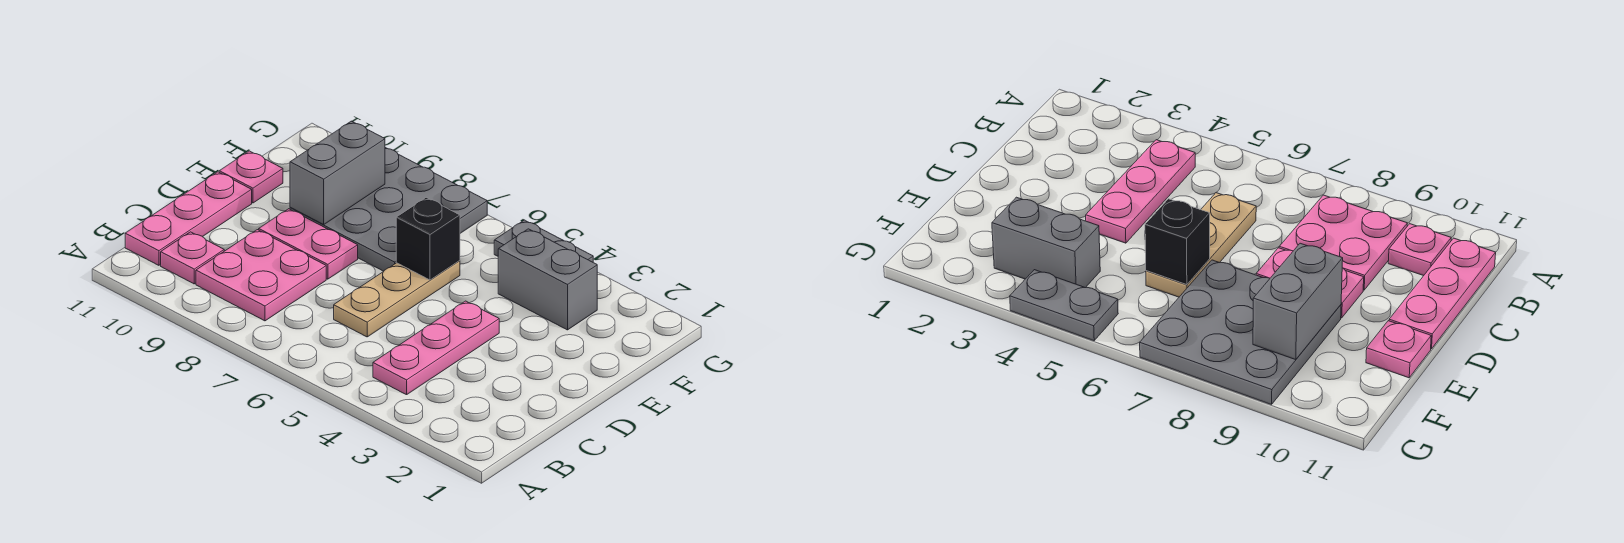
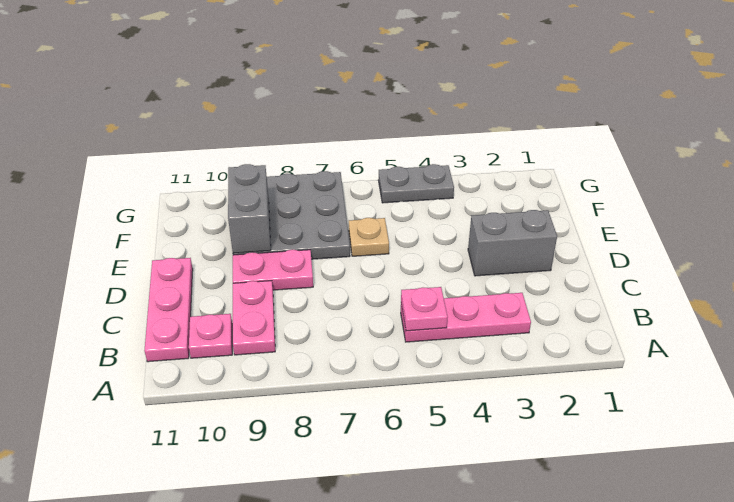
pink plate B4:D4 level 1 -> pink plate B3:B5 level 1
pink plate B8:C9 level 1 -> pink plate B9:C9 level 1
tan plate C6:E6 level 1 -> tan plate E6 level 1
black brick E6 level 2 -> none
pink plate E11 level 1 -> pink plate B5 level 2
grey brick F3:F4 level 1 -> grey brick D2:D3 level 1

